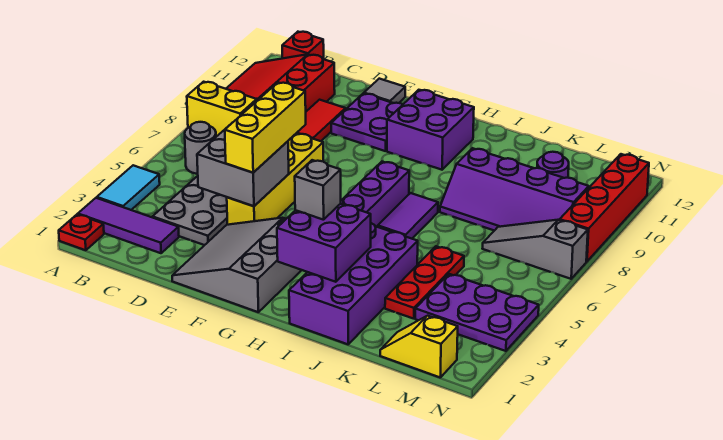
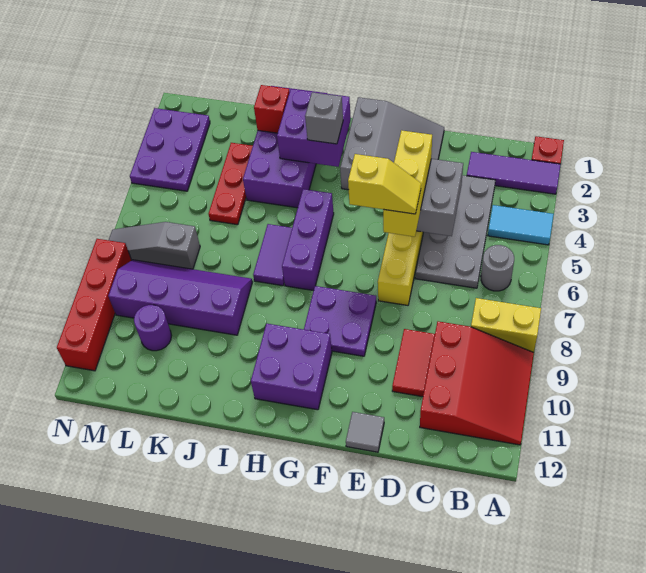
cyan tile A3:A4 level 1 -> cyan tile A4:B4 level 1
red brick B12 level 1 -> red brick J2 level 2
purple plate E10:F11 level 1 -> purple plate F8:G9 level 1
yellow slope L1:M1 level 1 top M -> yellow slope E6:F6 level 4 top F
purple plate L3:N4 level 1 -> purple plate M2:N4 level 1
grey slope L7:N7 level 1 top N -> grey slope L7:N7 level 1 top L

